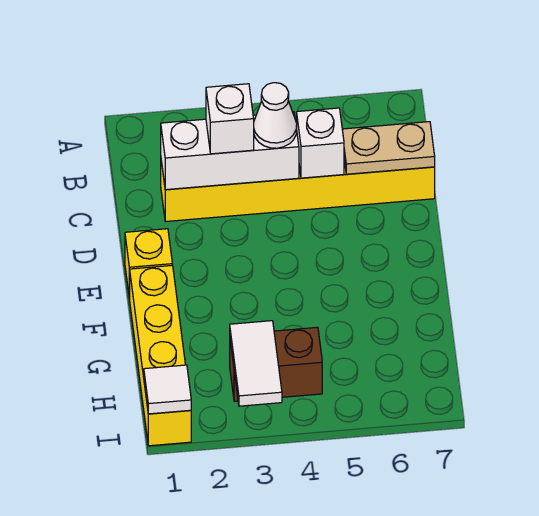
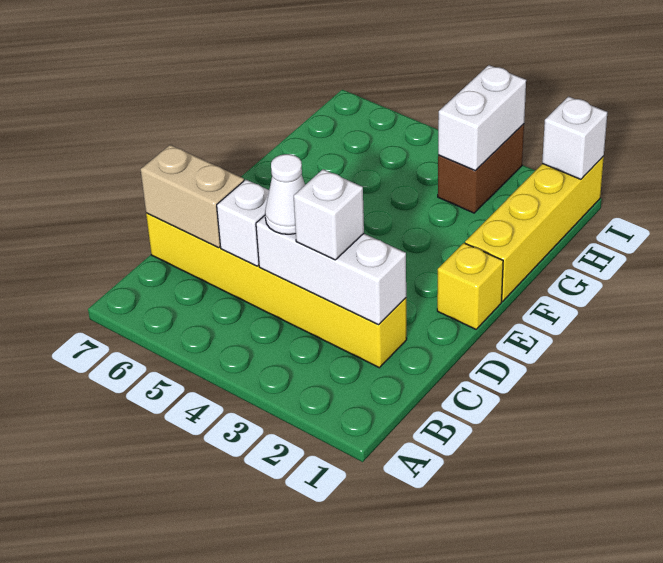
tan plate C6:C7 level 2 -> tan brick C6:C7 level 2
brown brick H3:H4 level 1 -> brown brick H3:I3 level 1
white tile H3:I3 level 2 -> white brick H3:I3 level 2
white tile I1 level 2 -> white brick I1 level 2

